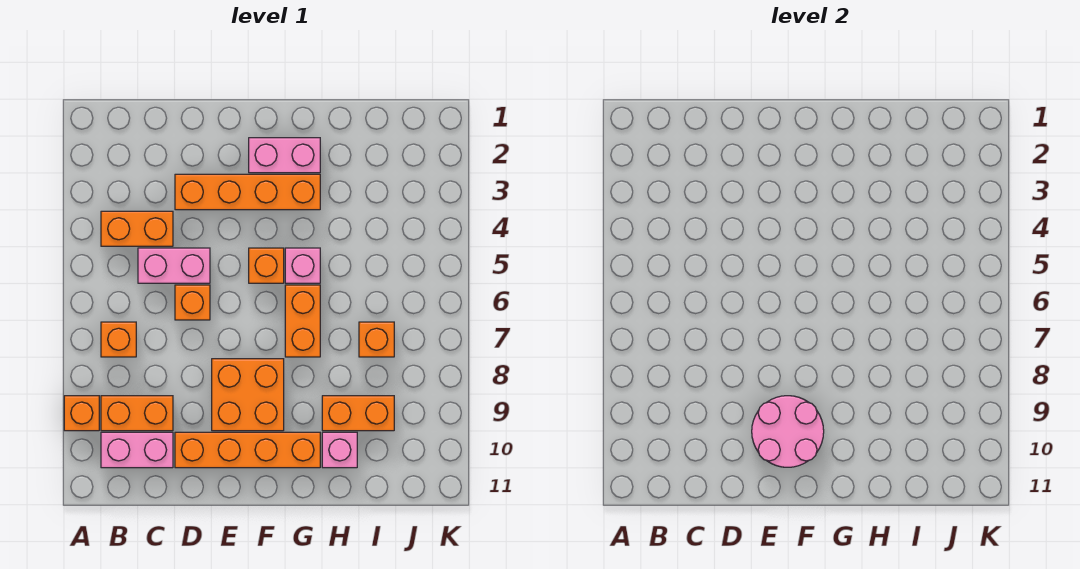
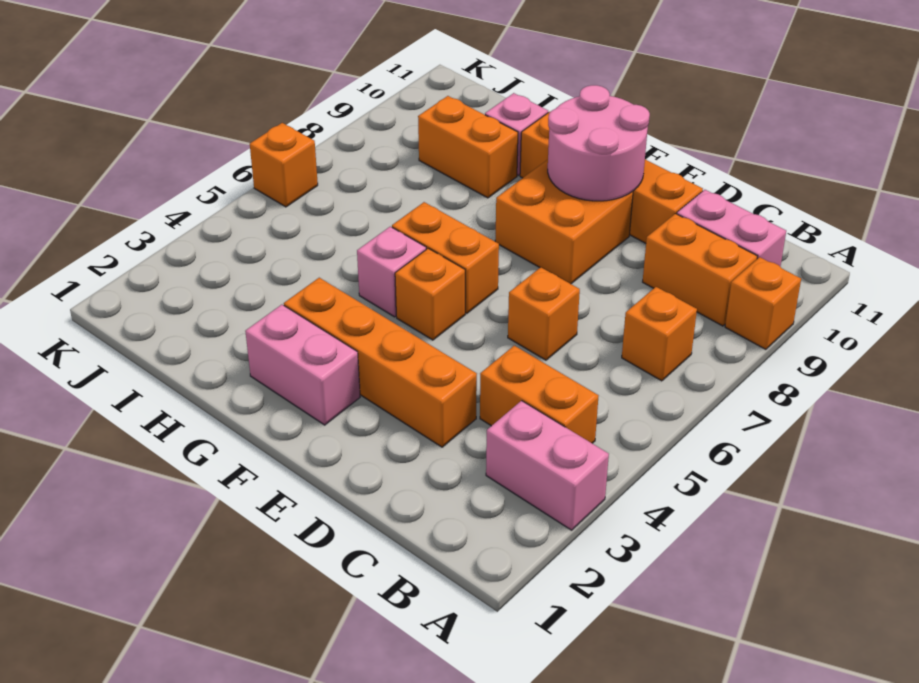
pink brick C5:D5 level 1 -> pink brick A3:B3 level 1
orange brick G6:G7 level 1 -> orange brick F6:G6 level 1
orange brick I7 level 1 -> orange brick K6 level 1

